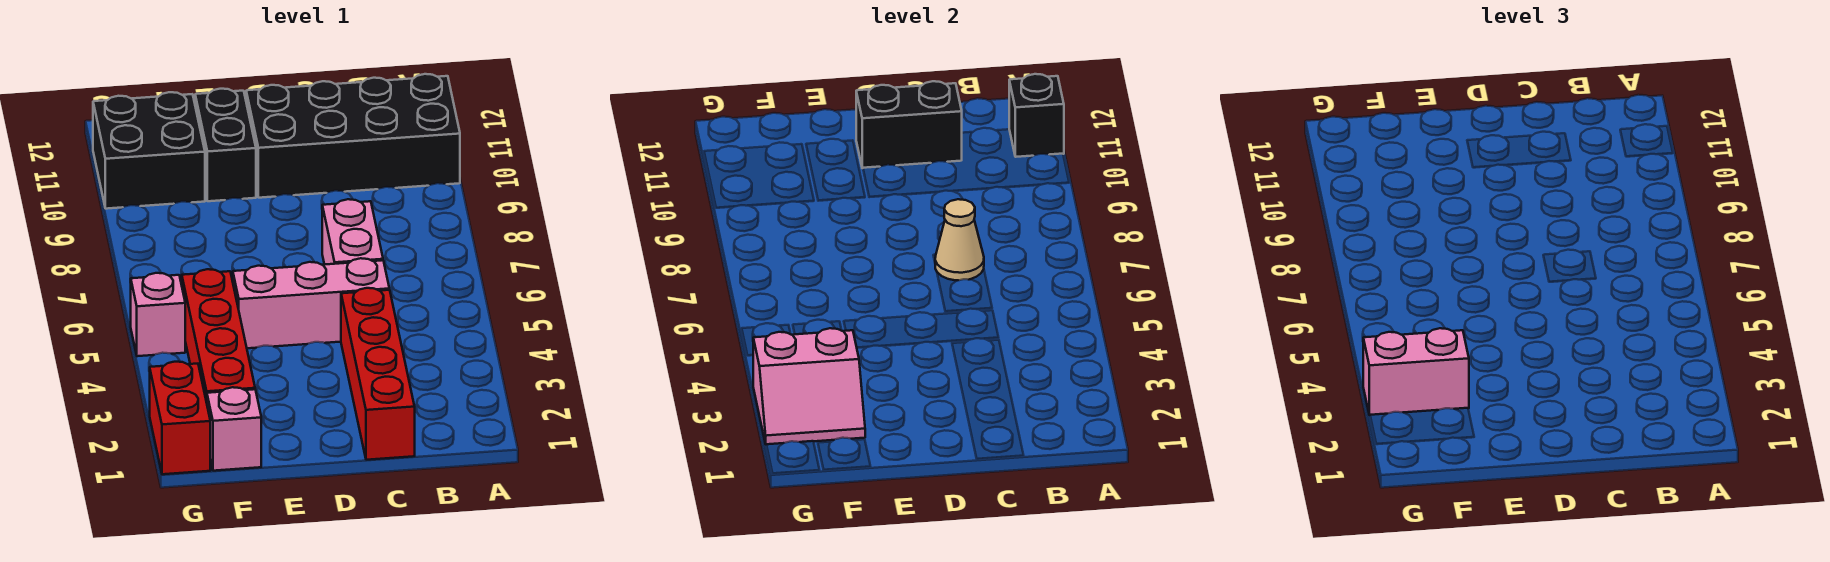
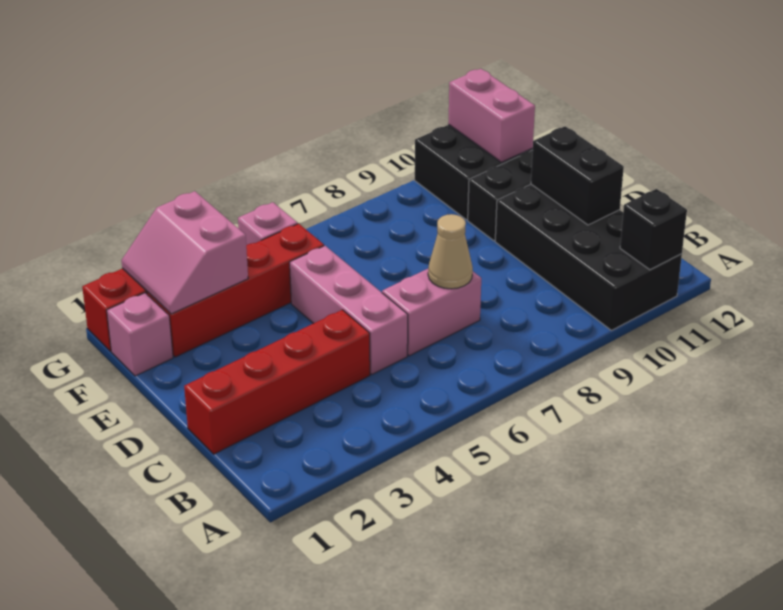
pink brick F3:G3 level 3 -> pink brick F11:G11 level 2

